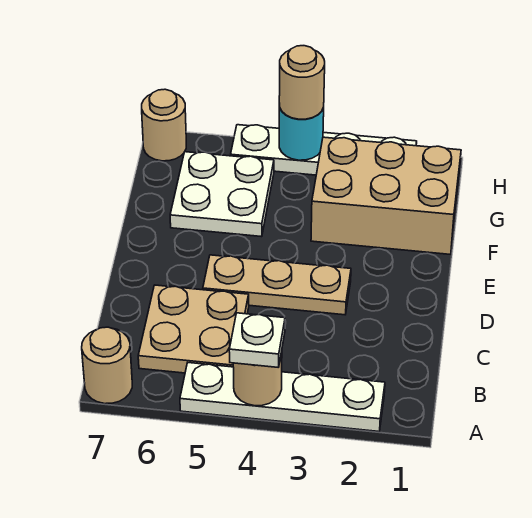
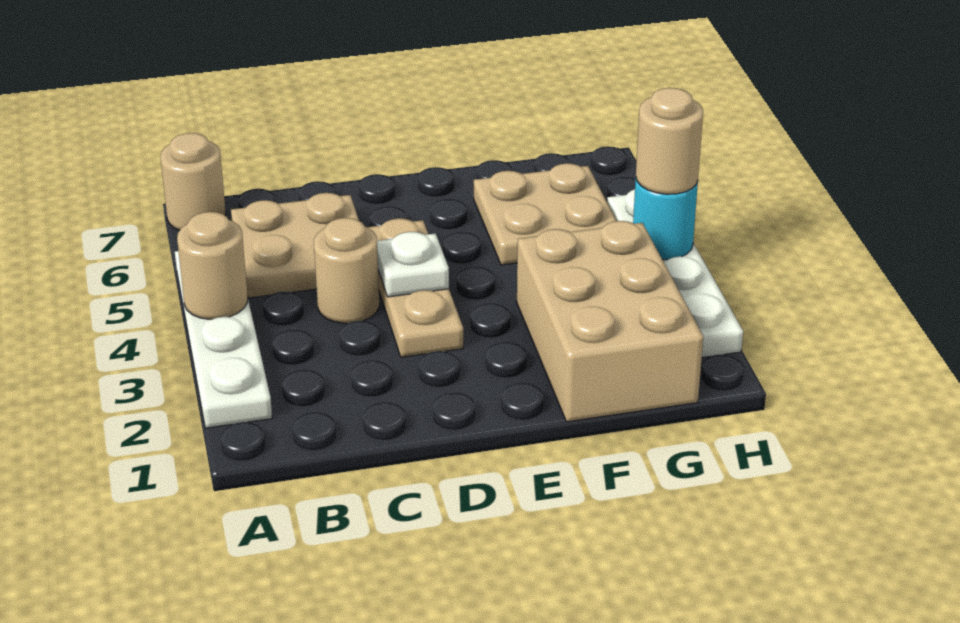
white plate A4 level 3 -> white plate D4 level 2
white plate F5:G6 level 1 -> tan plate F5:G6 level 1
tan round brick H7 level 1 -> tan round brick C4 level 1

